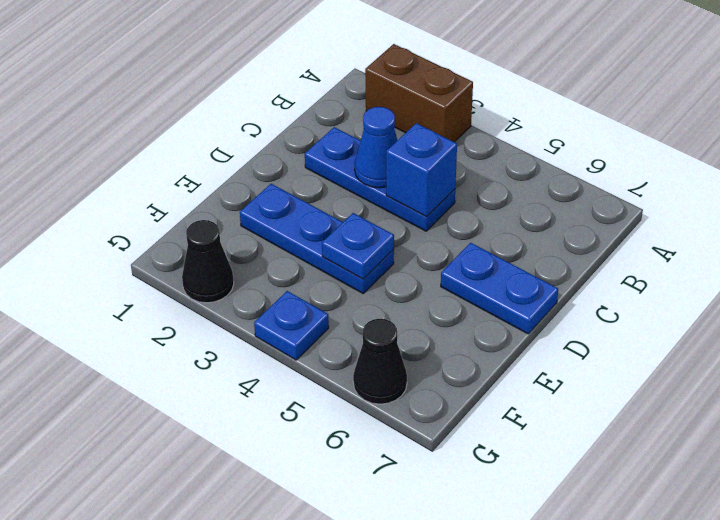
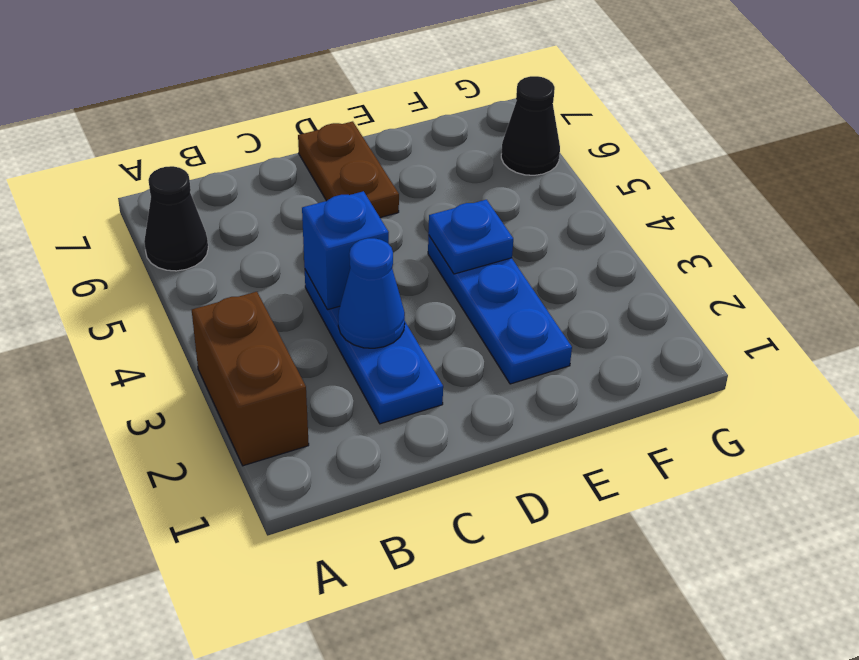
blue plate D6:D7 level 1 -> brown plate D6:D7 level 1
black cone G2 level 1 -> black cone A6 level 1
blue plate G4 level 1 -> none

